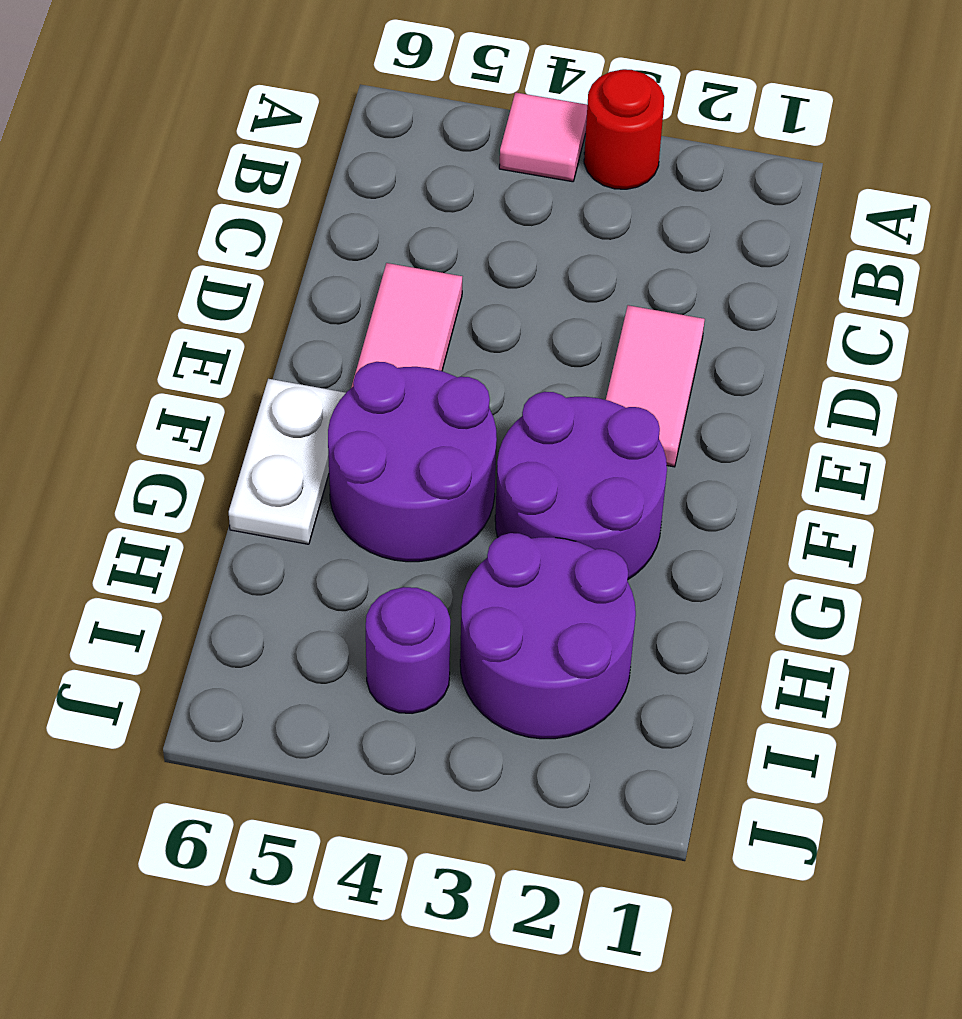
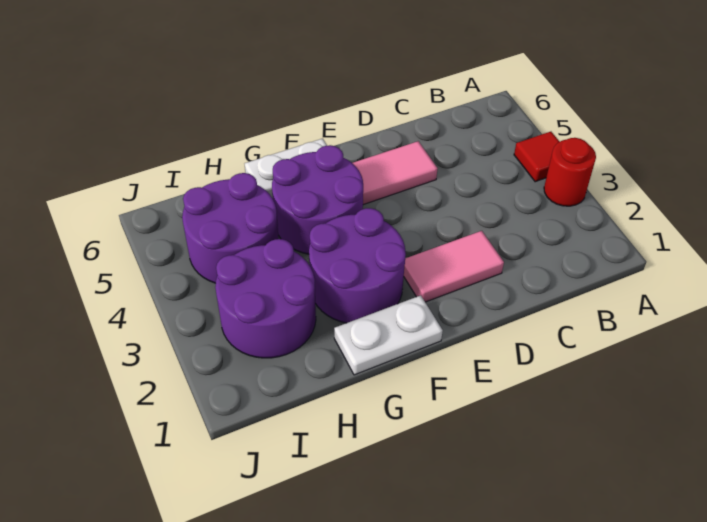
pink tile A4 level 1 -> red tile A4 level 1
none -> white plate F1:G1 level 1
purple round brick I4 level 1 -> purple round brick H4:I5 level 1

